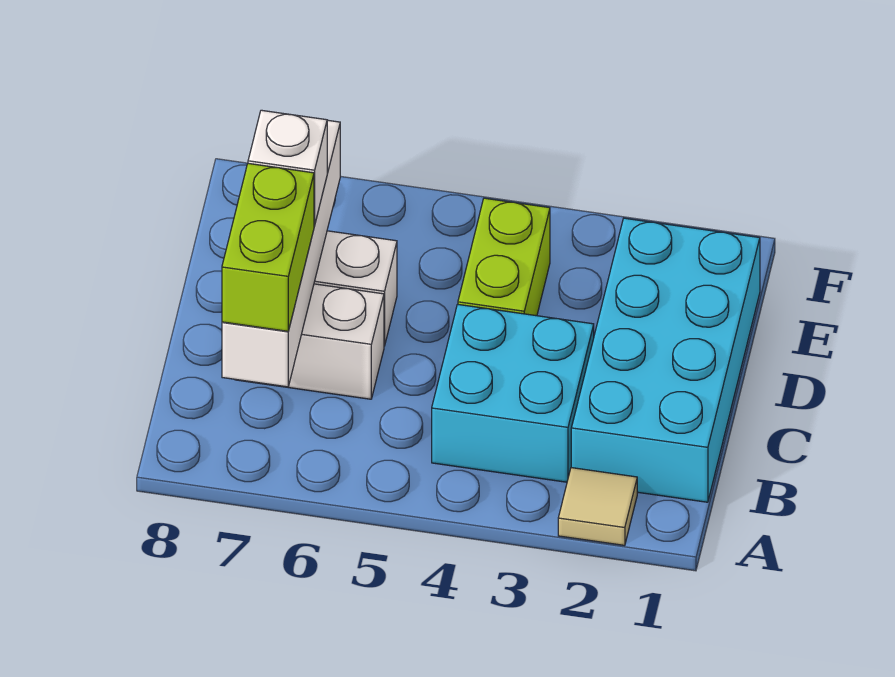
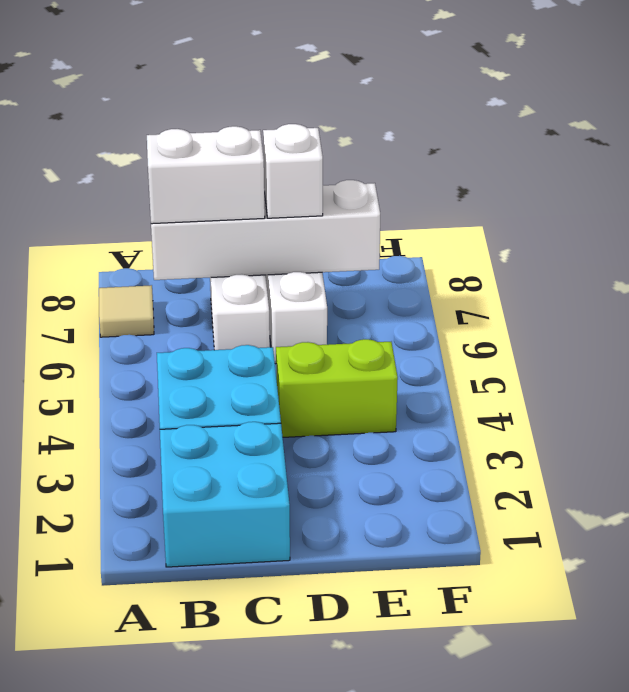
tan tile A2 level 1 -> tan tile A7 level 1
cyan brick B1:E2 level 1 -> cyan brick B1:C2 level 1
lime brick B7:C7 level 3 -> white brick B7:C7 level 3

